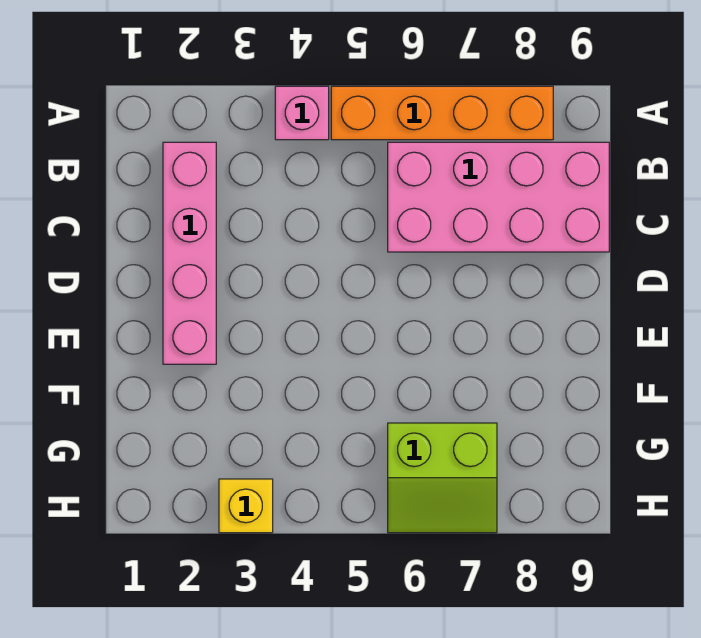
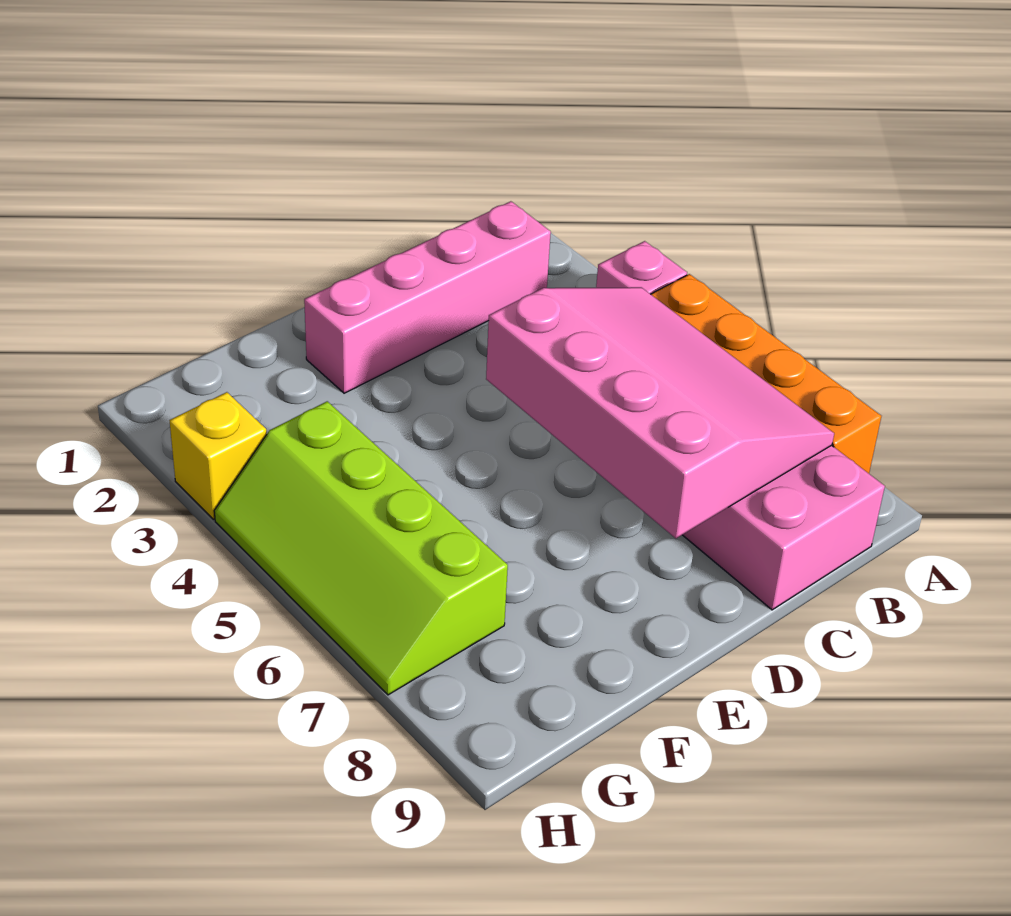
none -> pink slope B5:D8 level 2 top D
lime slope G6:H7 level 1 top G -> lime slope G4:H7 level 1 top G

